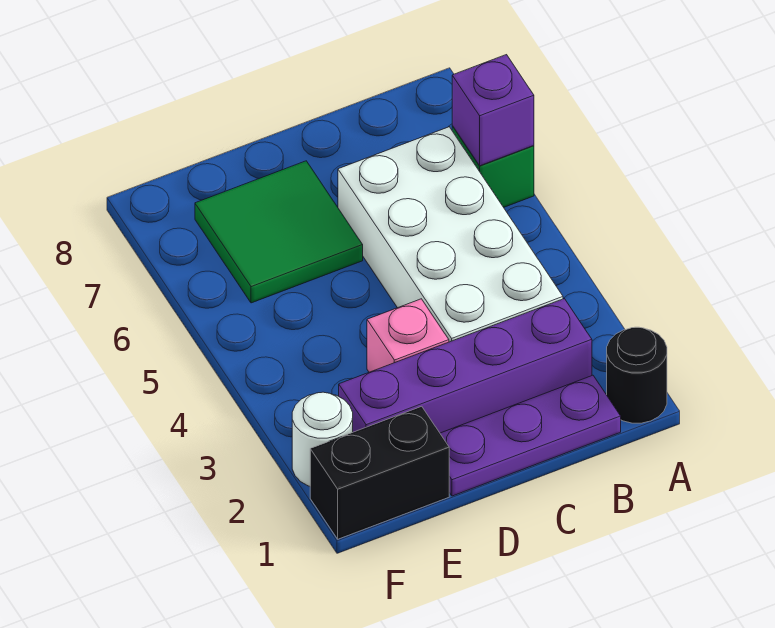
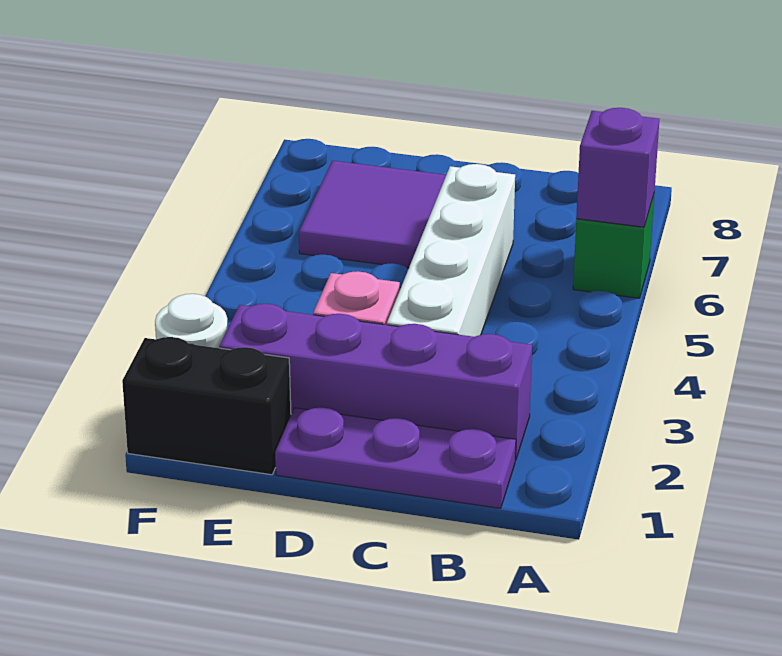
black round brick A1 level 1 -> none
white brick B3:C6 level 1 -> white brick C3:C6 level 1
green tile D6:E7 level 1 -> purple tile D6:E7 level 1

